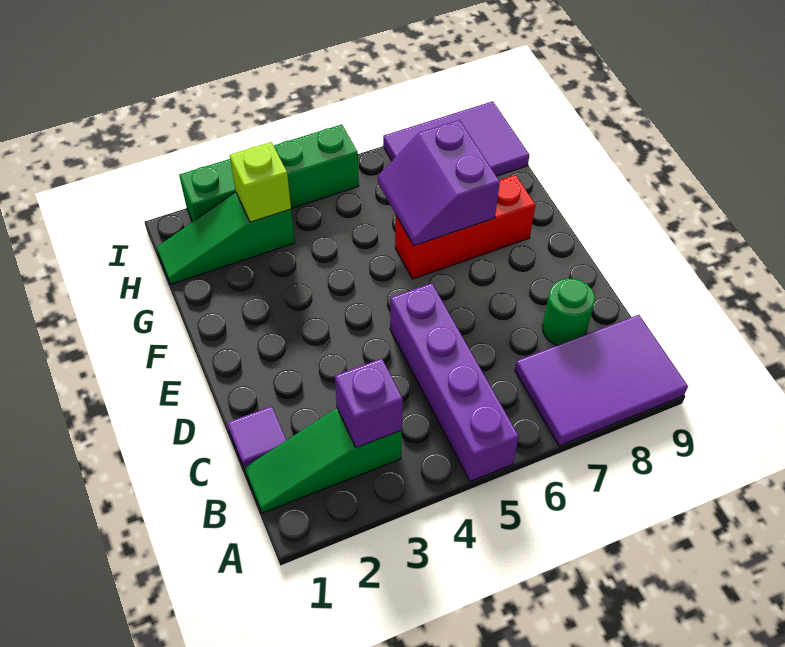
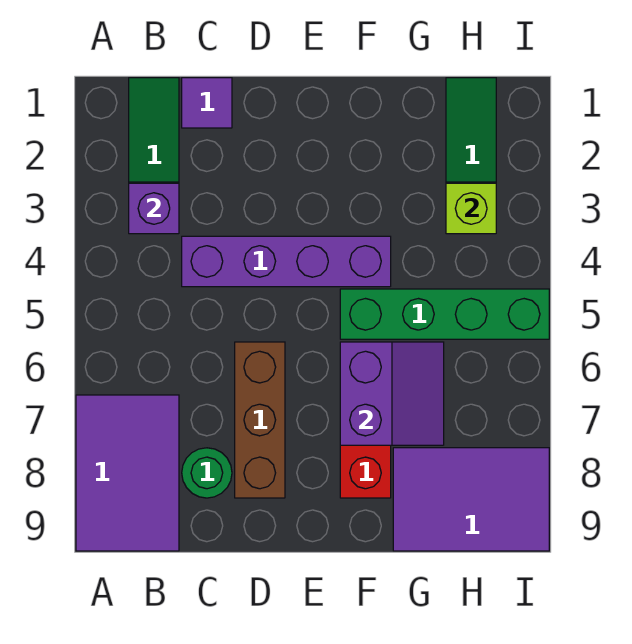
purple brick A5:D5 level 1 -> purple brick C4:F4 level 1
none -> brown brick D6:D8 level 1
purple slope F6:G7 level 2 top 7 -> purple slope F6:G7 level 2 top F
purple tile H7:I9 level 1 -> purple tile G8:I9 level 1
green brick I2:I5 level 1 -> green brick F5:I5 level 1

